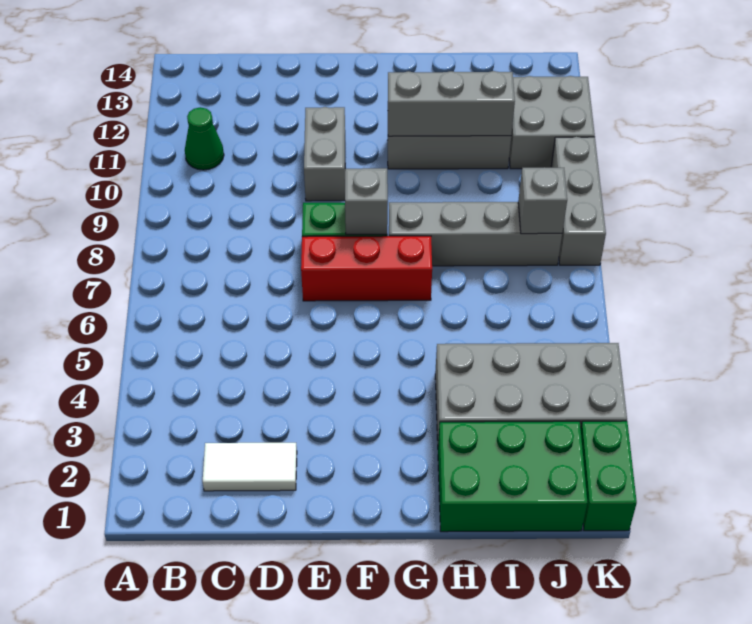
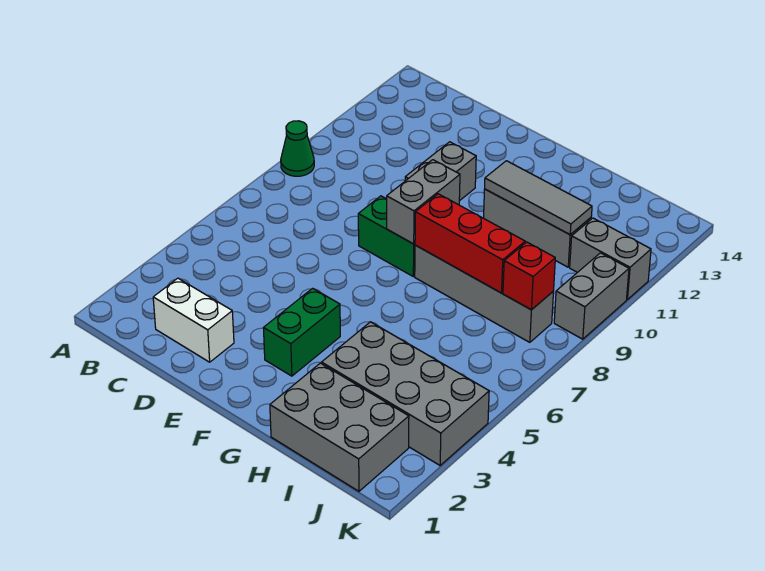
green cone B11 level 1 -> green cone A9 level 1
white tile C2:D2 level 1 -> white brick C2:D2 level 1
red brick E7:G7 level 1 -> red brick G8:I8 level 2
grey brick F8 level 2 -> grey brick F8:F9 level 2
grey brick G11:I11 level 2 -> grey tile G11:I11 level 2
green brick H1:J2 level 1 -> grey brick H1:J2 level 1
grey brick J8 level 2 -> red brick J8 level 2
grey brick J11:K12 level 1 -> grey brick J11:K11 level 1
green brick K1:K2 level 1 -> green brick F3:F4 level 1
grey brick K8:K10 level 1 -> grey brick K9:K10 level 1

